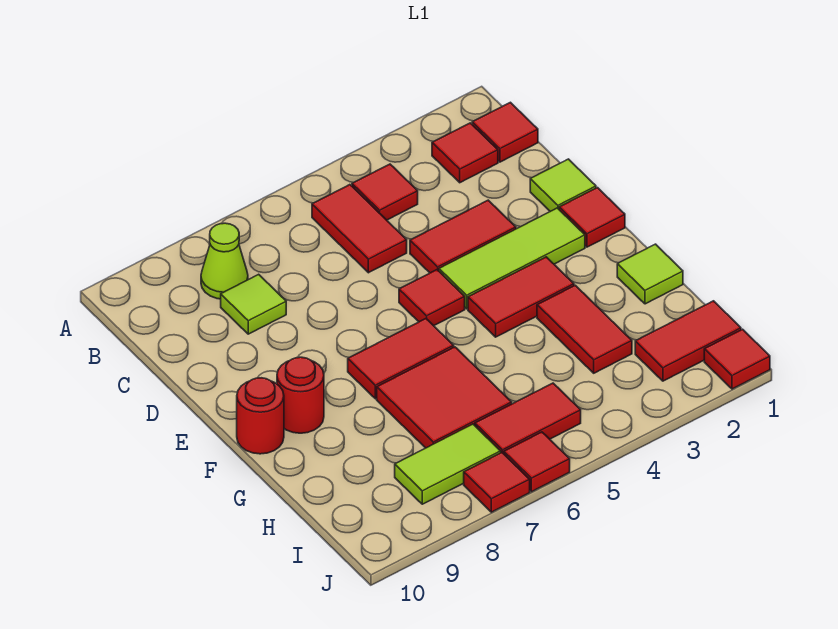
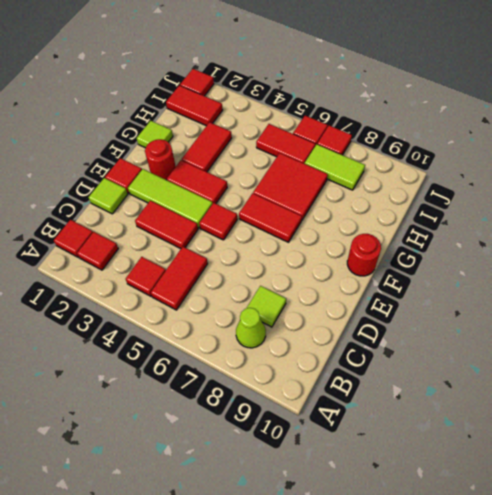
red round brick F9 level 1 -> red round brick F2 level 1

